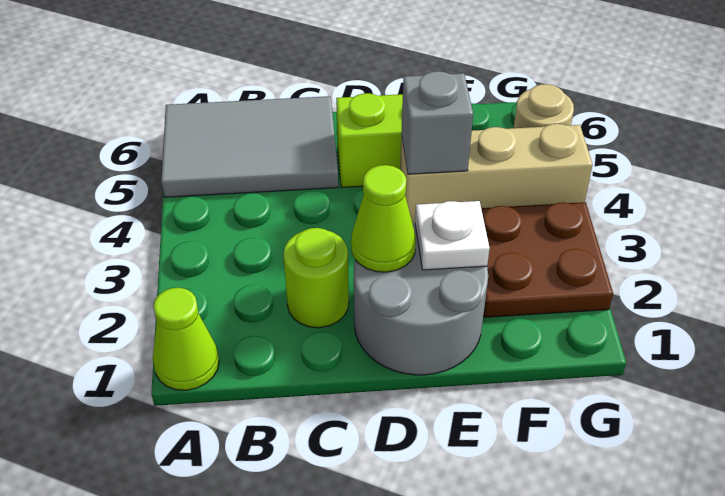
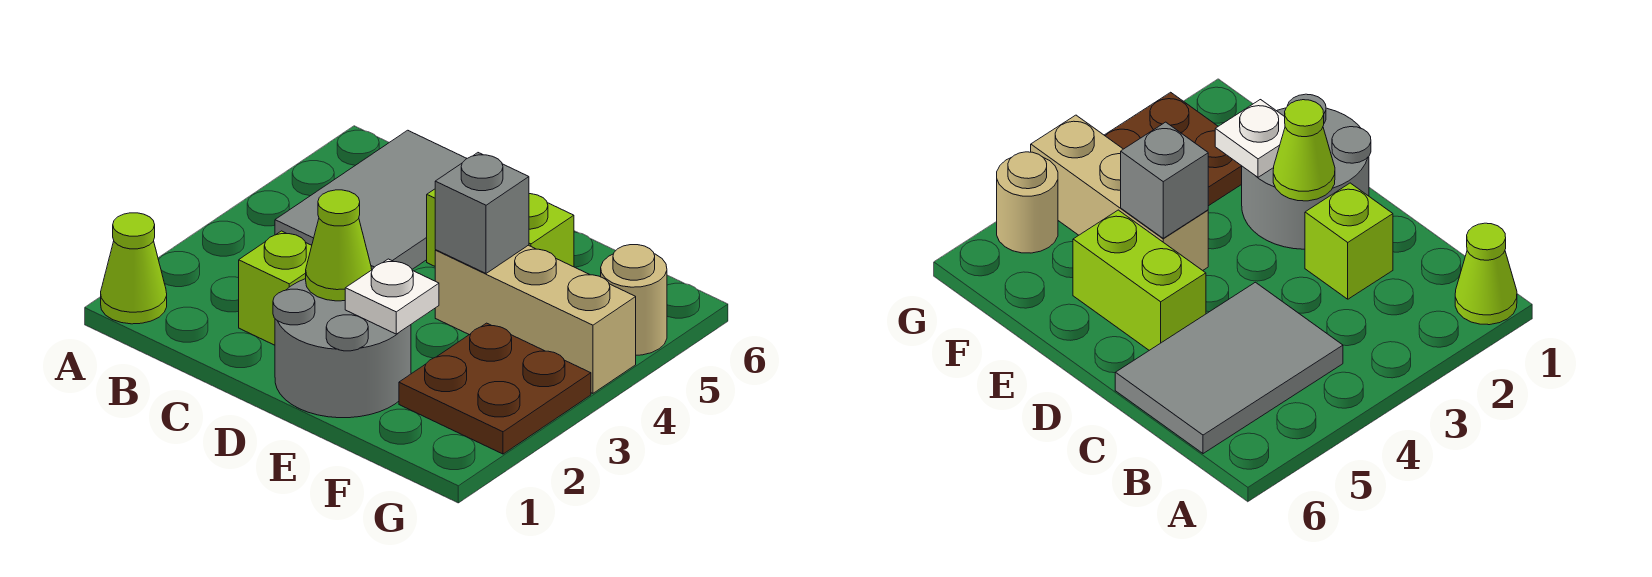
grey tile A5:C6 level 1 -> grey tile B4:C6 level 1
lime round brick C2 level 1 -> lime brick C2 level 1

